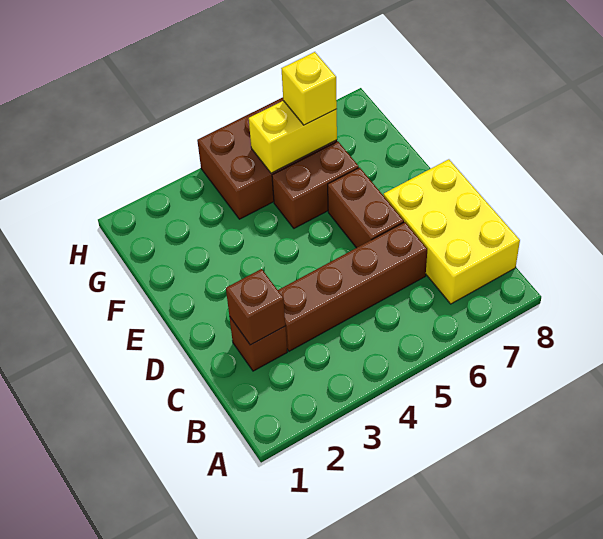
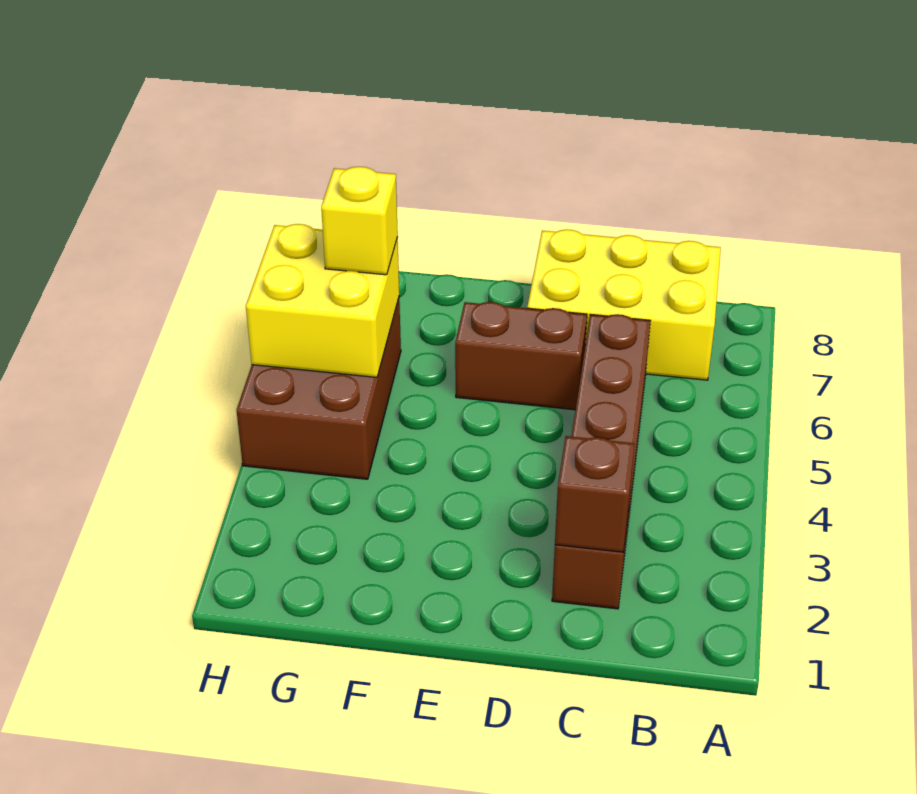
brown brick F5:F6 level 1 -> none
yellow brick G5:G6 level 2 -> yellow brick G5:H6 level 2

